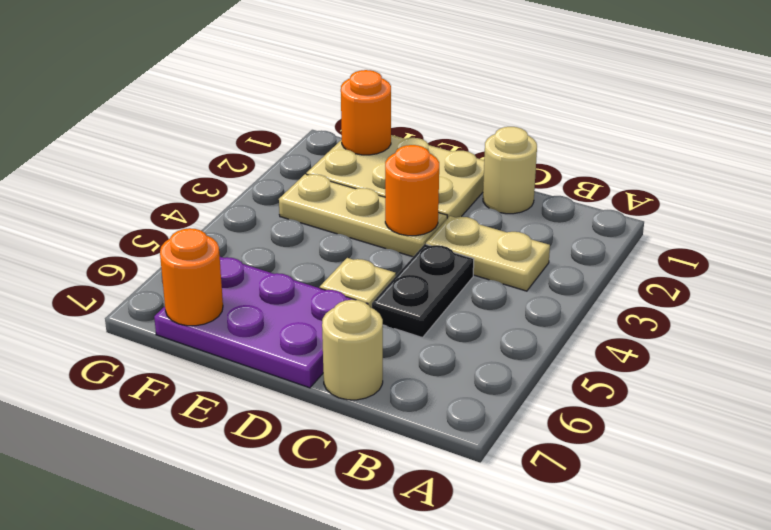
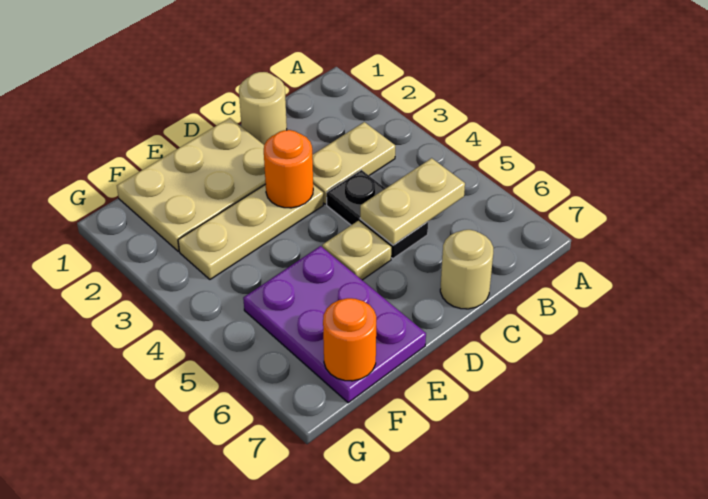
none -> tan plate B5:C5 level 2
purple plate D6:F7 level 1 -> purple plate E5:F7 level 1
orange round brick F1 level 2 -> none

